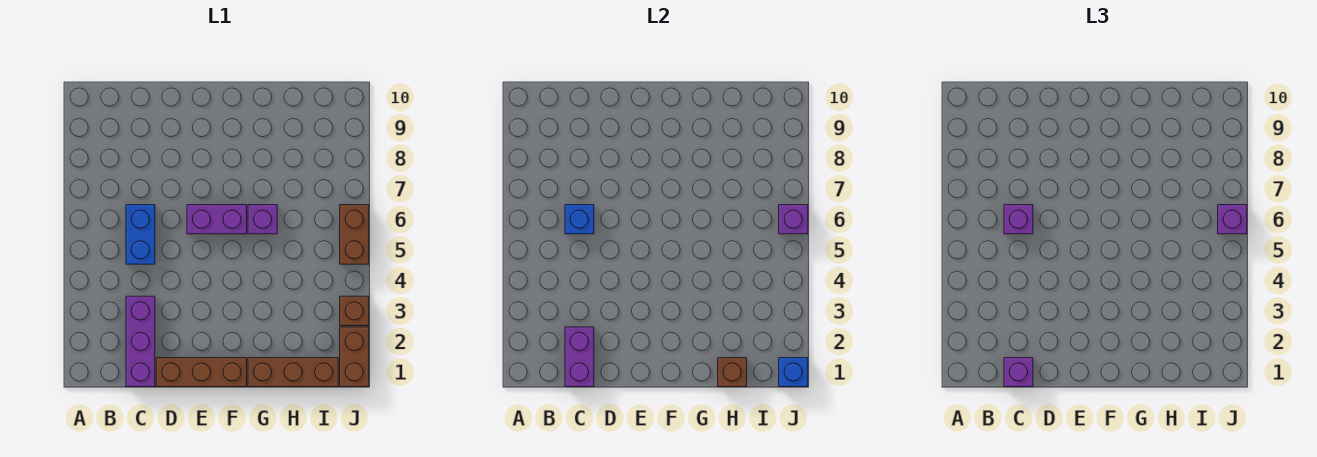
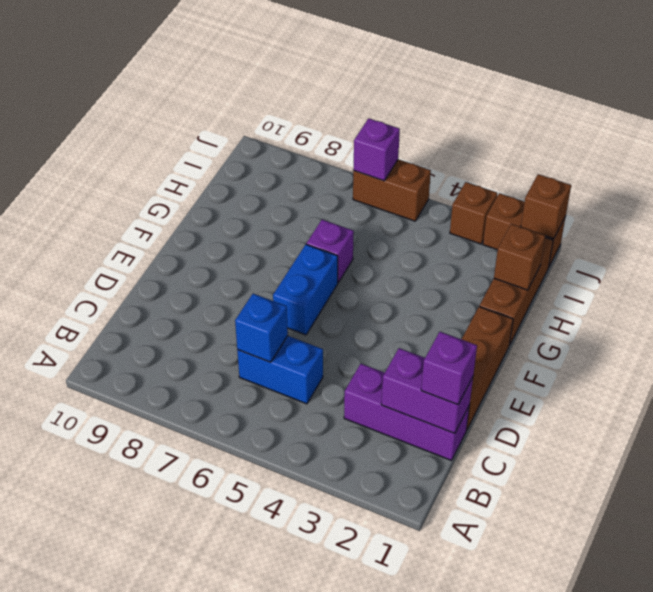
purple brick C6 level 3 -> none
purple brick E6:F6 level 1 -> blue brick E6:F6 level 1
blue brick J1 level 2 -> brown brick J1 level 2
purple brick J6 level 3 -> none

